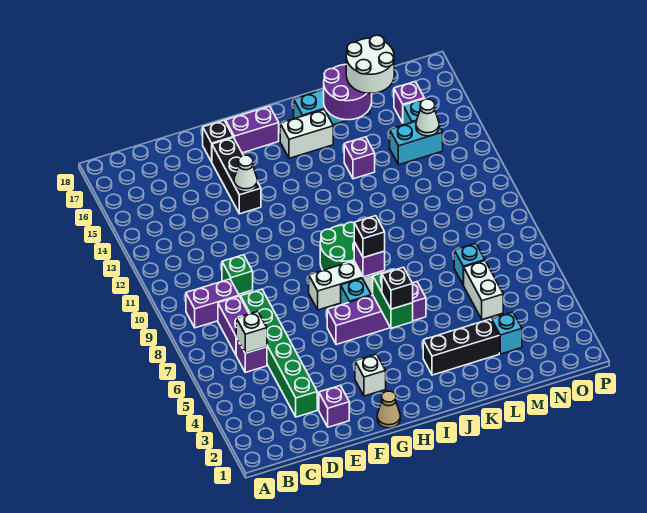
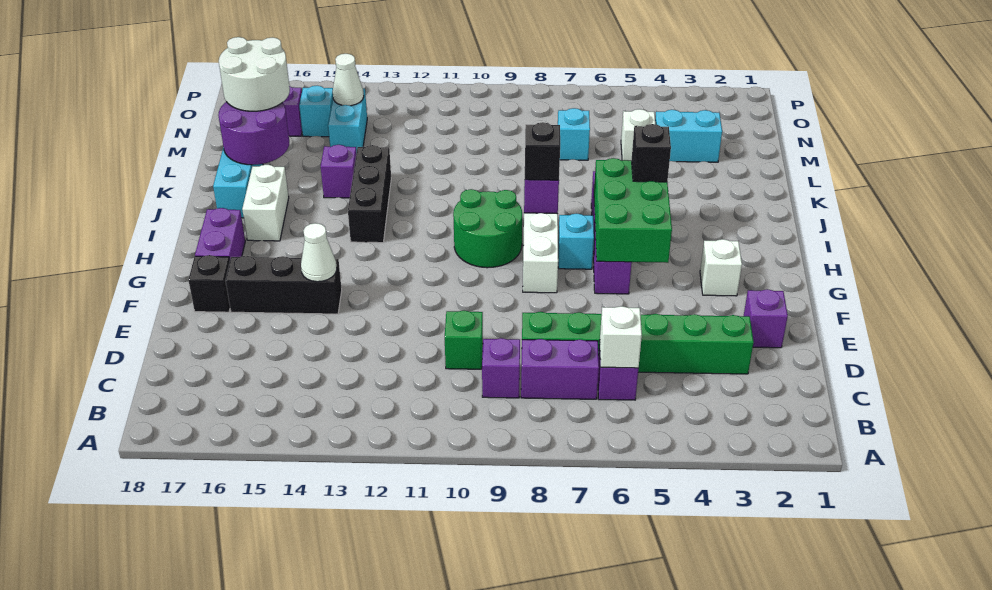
purple brick B9:C9 level 1 -> purple brick C9 level 1
tan cone G1 level 1 -> none
green brick I5:I6 level 2 -> green brick G5:I6 level 2
black brick J3:L3 level 1 -> black brick I13:K13 level 1
cyan brick M3 level 1 -> cyan brick M3:M4 level 1
white brick M5:M6 level 1 -> white brick M5 level 1

